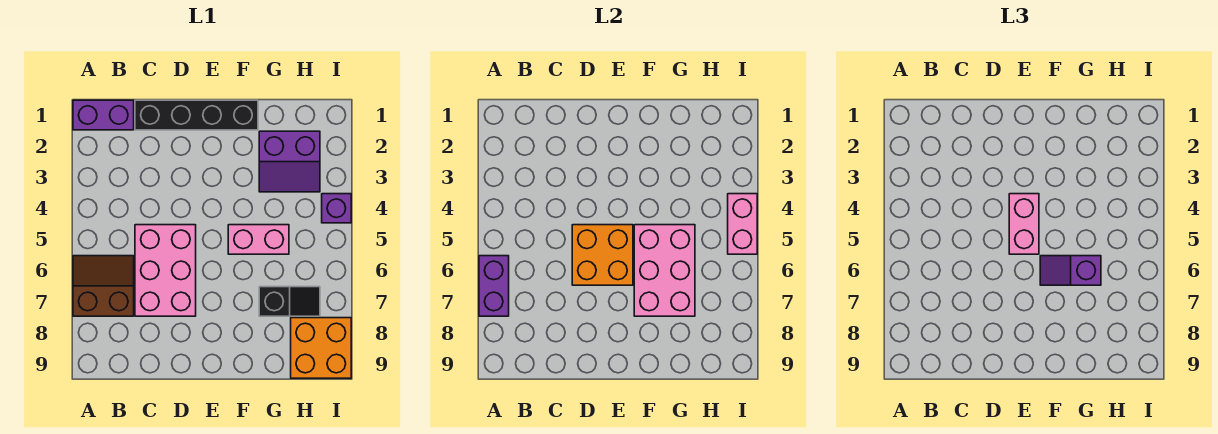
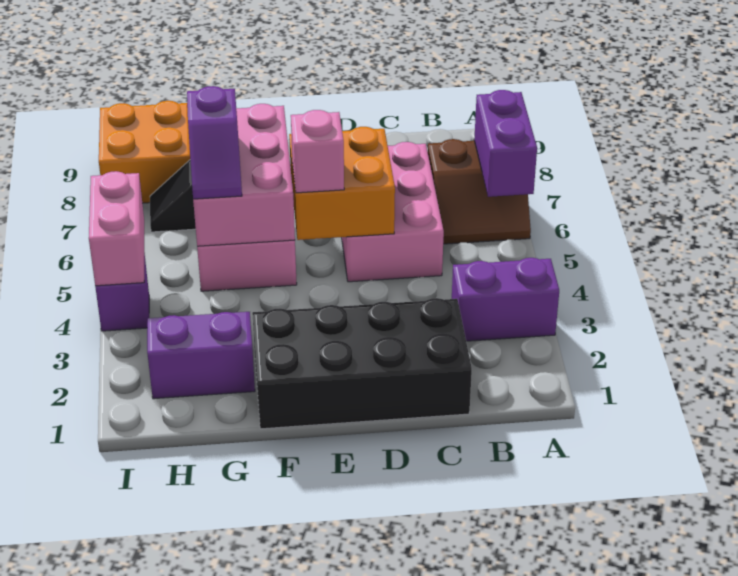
purple brick A1:B1 level 1 -> purple brick A3:B3 level 1
black brick C1:F1 level 1 -> black brick C1:F2 level 1
pink brick E4:E5 level 3 -> pink brick E5 level 3
purple slope F6:G6 level 3 top G -> purple slope G5:G6 level 3 top 6

